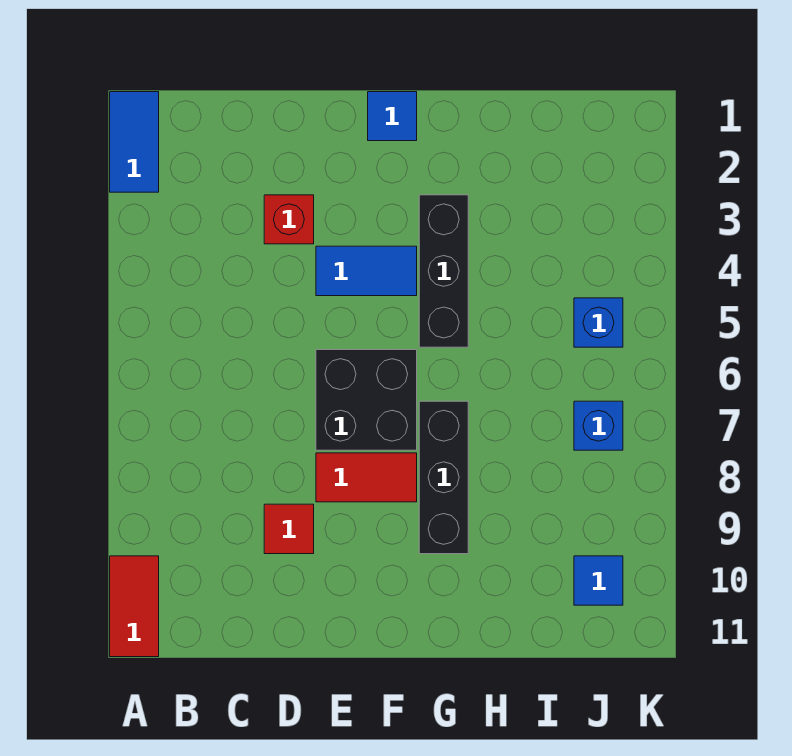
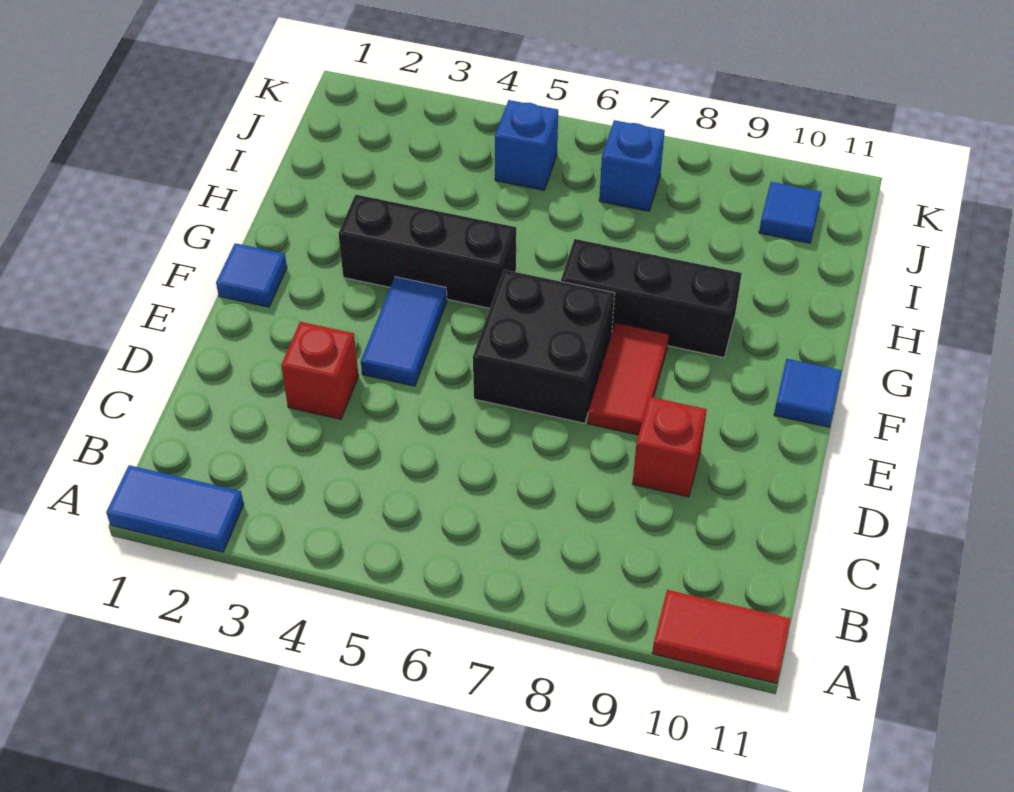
red tile D9 level 1 -> red brick D9 level 1
none -> blue tile F11 level 1

